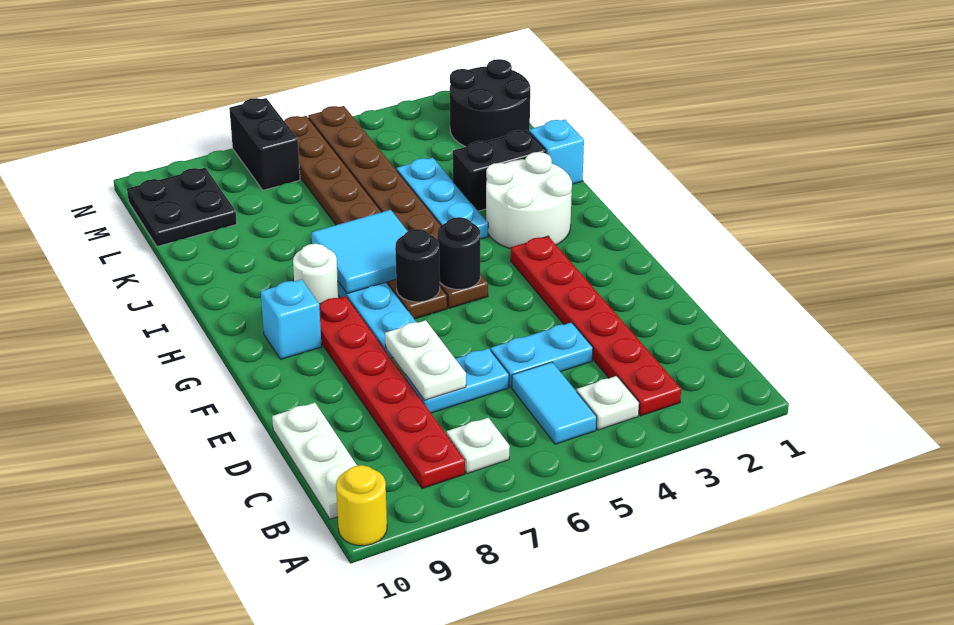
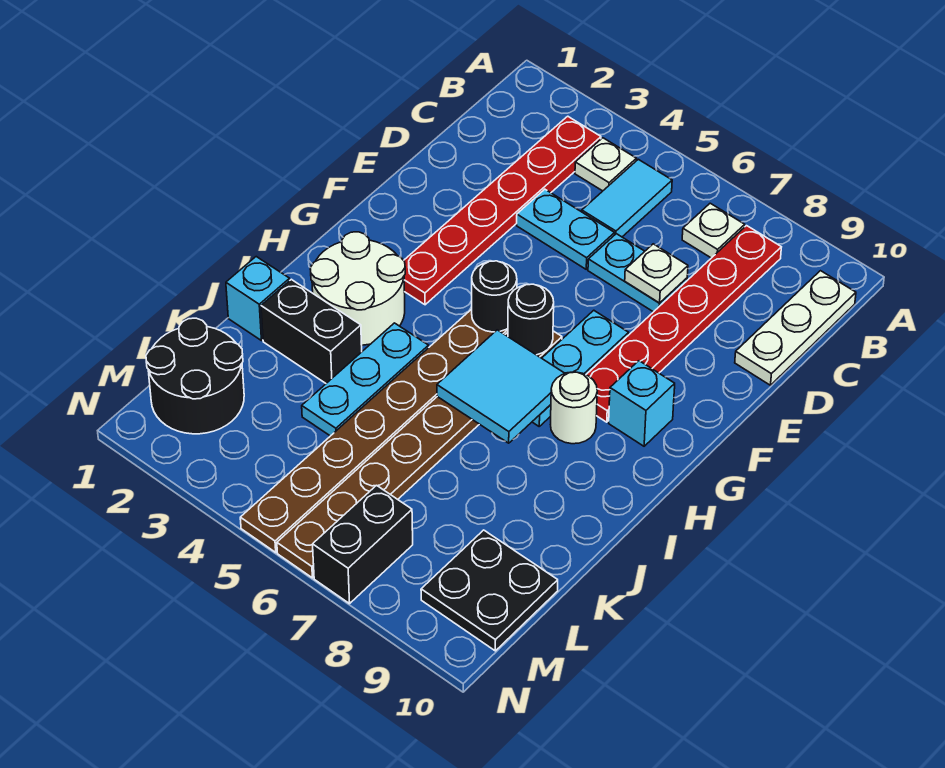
yellow round brick A10 level 1 -> none
white plate D7:E7 level 2 -> white plate D7 level 2

